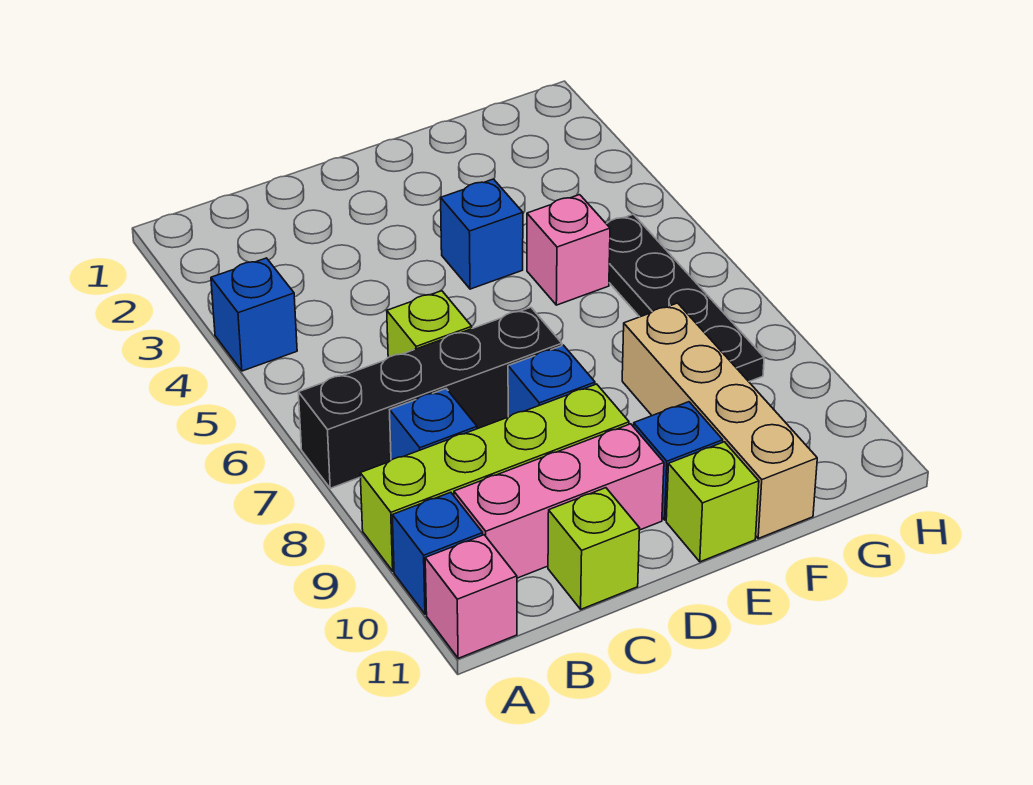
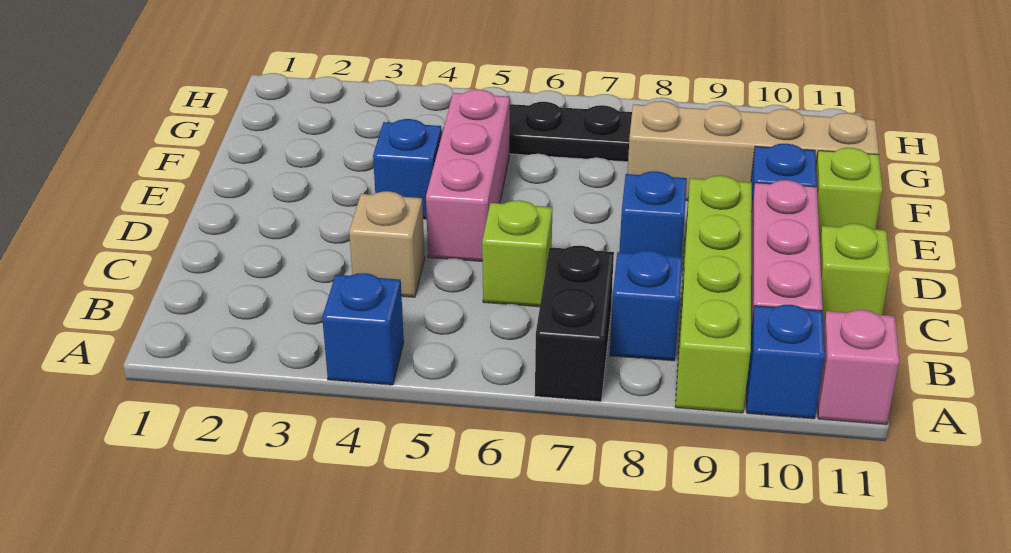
black brick A7:D7 level 1 -> black brick A7:B7 level 1
none -> tan brick C4 level 1
pink brick F5 level 1 -> pink brick D5:F5 level 1

